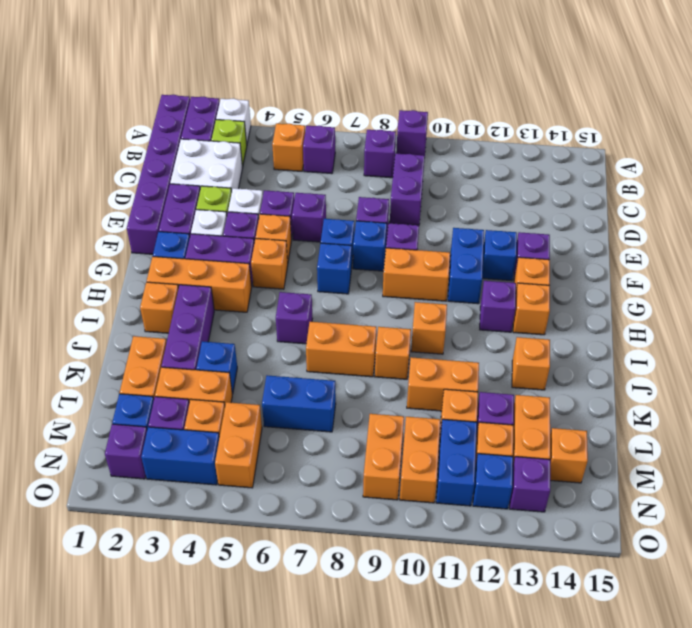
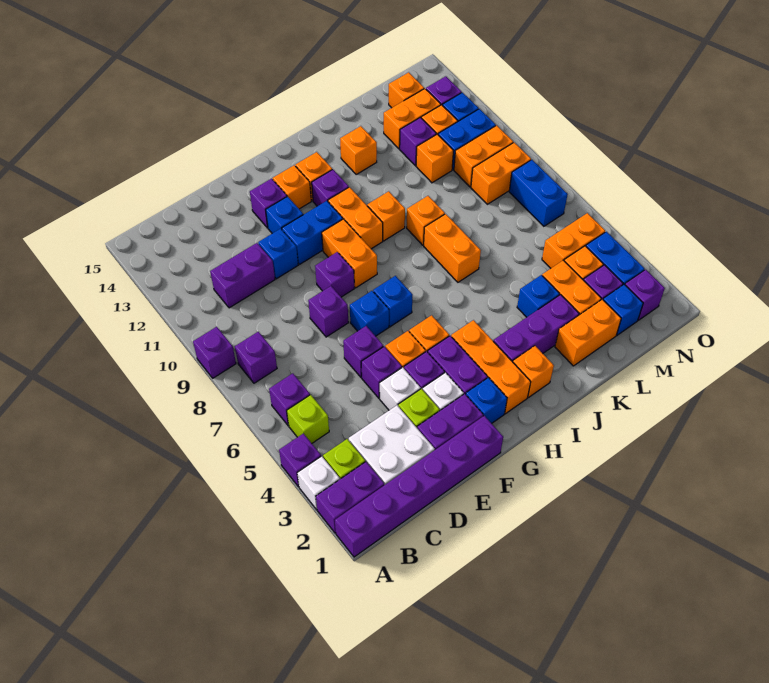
orange brick B5 level 1 -> lime brick B5 level 1
purple brick C9:D9 level 1 -> purple brick C11:D11 level 1
blue brick F8 level 1 -> blue brick E11 level 1
purple brick I6 level 1 -> purple brick A4 level 1
orange brick K10:K11 level 1 -> orange brick H10:H11 level 1
blue brick L6:L7 level 1 -> blue brick N7:N8 level 1

